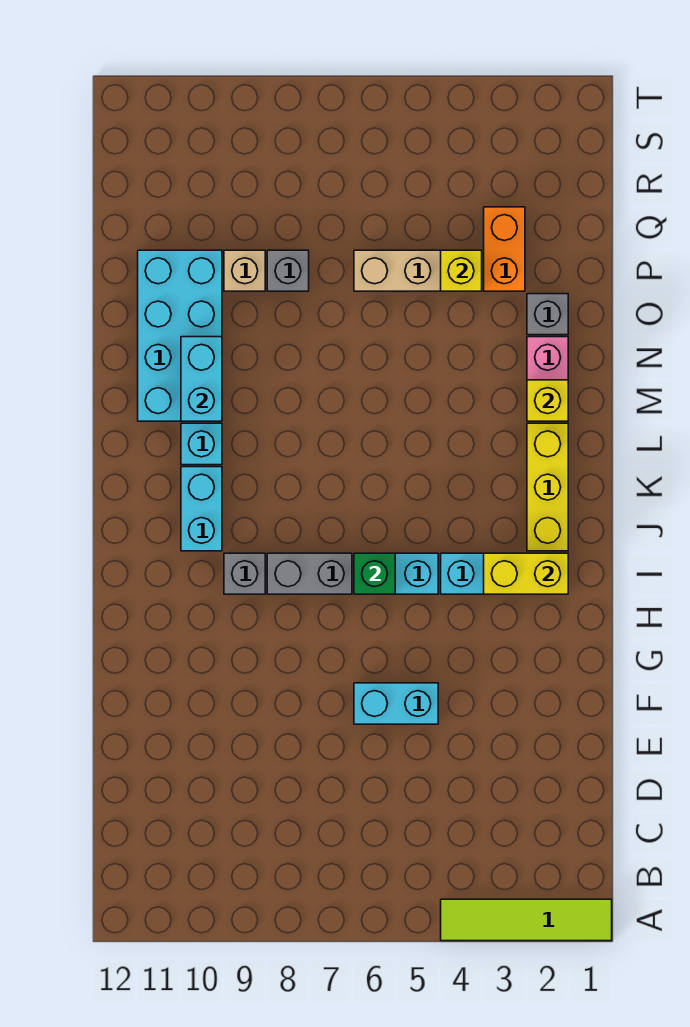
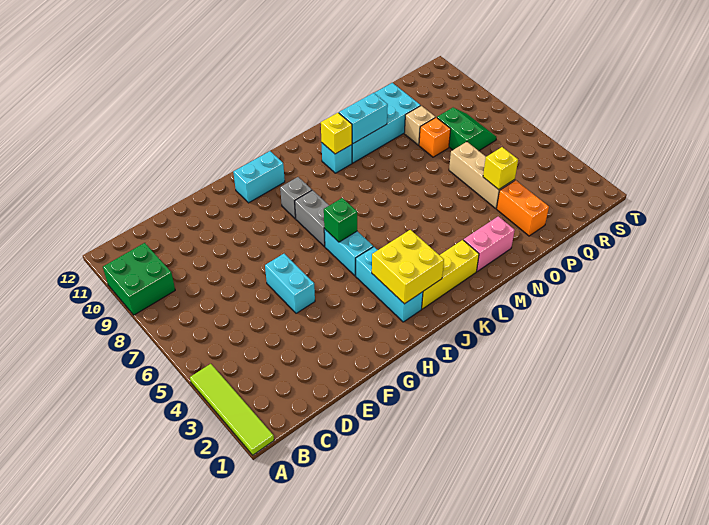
none -> green brick A9:B10 level 1
yellow brick I2:I3 level 2 -> yellow brick I2:J3 level 2
cyan brick J10:K10 level 1 -> cyan brick H11:I11 level 1
yellow brick M2 level 2 -> yellow brick L10 level 2
grey brick O2 level 1 -> none
orange brick P3:Q3 level 1 -> orange brick P2:P3 level 1
grey brick P8 level 1 -> orange brick P8 level 1
none -> green slope Q7:R8 level 1 top Q

